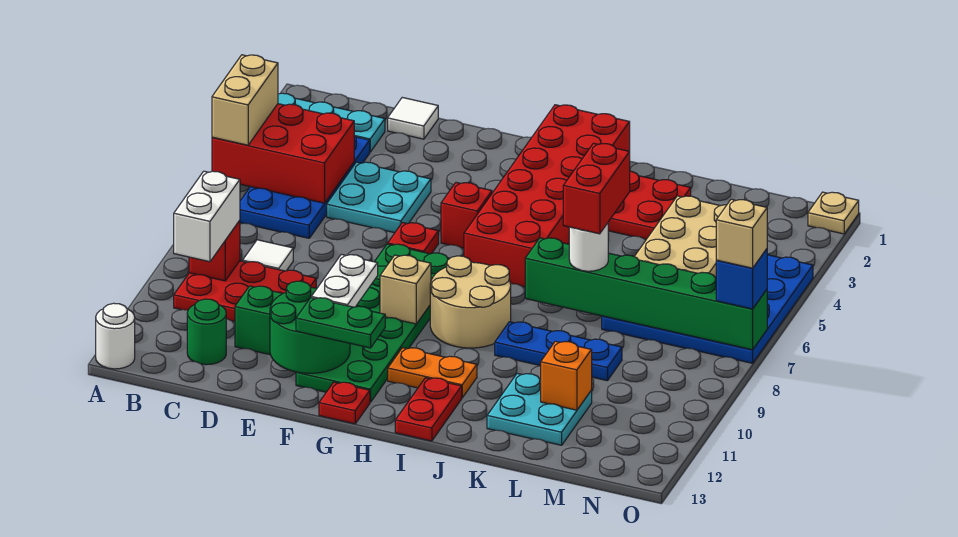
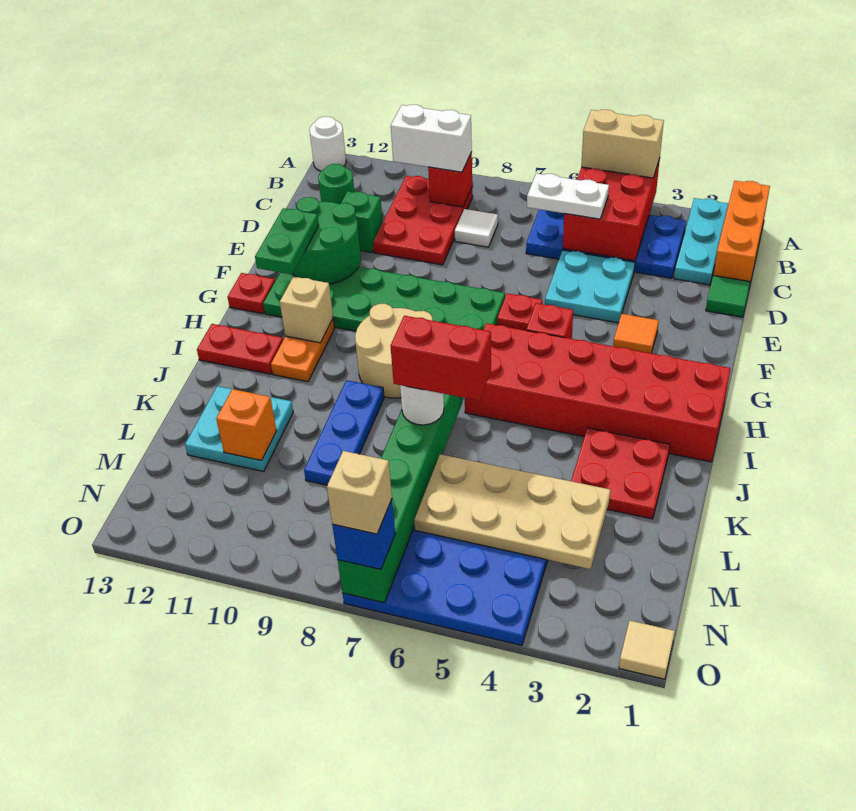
none -> orange brick A1:C1 level 1
white tile D1 level 1 -> green tile D1 level 1
none -> orange tile F3 level 1
white plate F10:F11 level 3 -> white plate C5:C6 level 3
tan brick G9 level 2 -> tan brick H11 level 2
tan plate O1 level 1 -> tan tile O1 level 1

